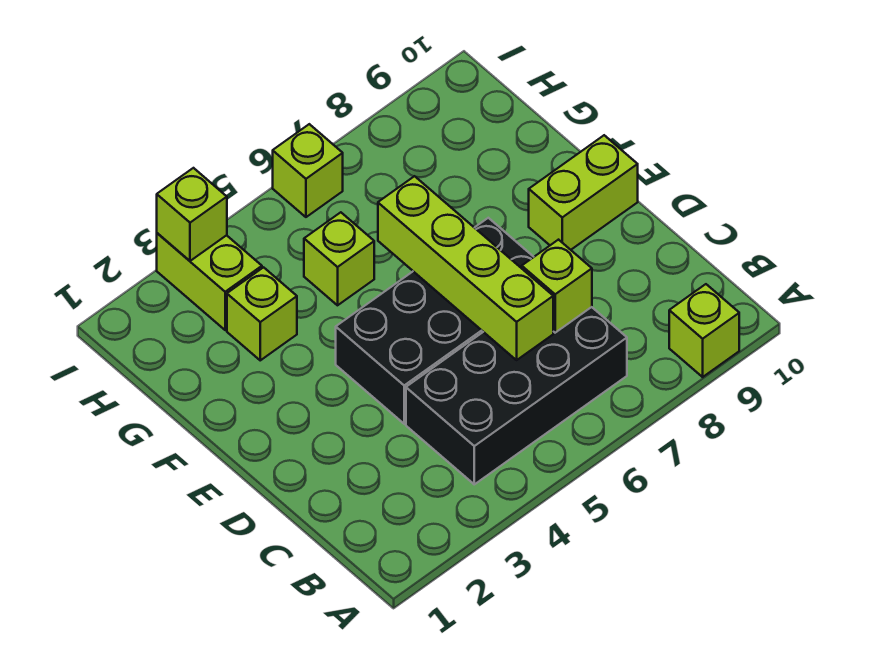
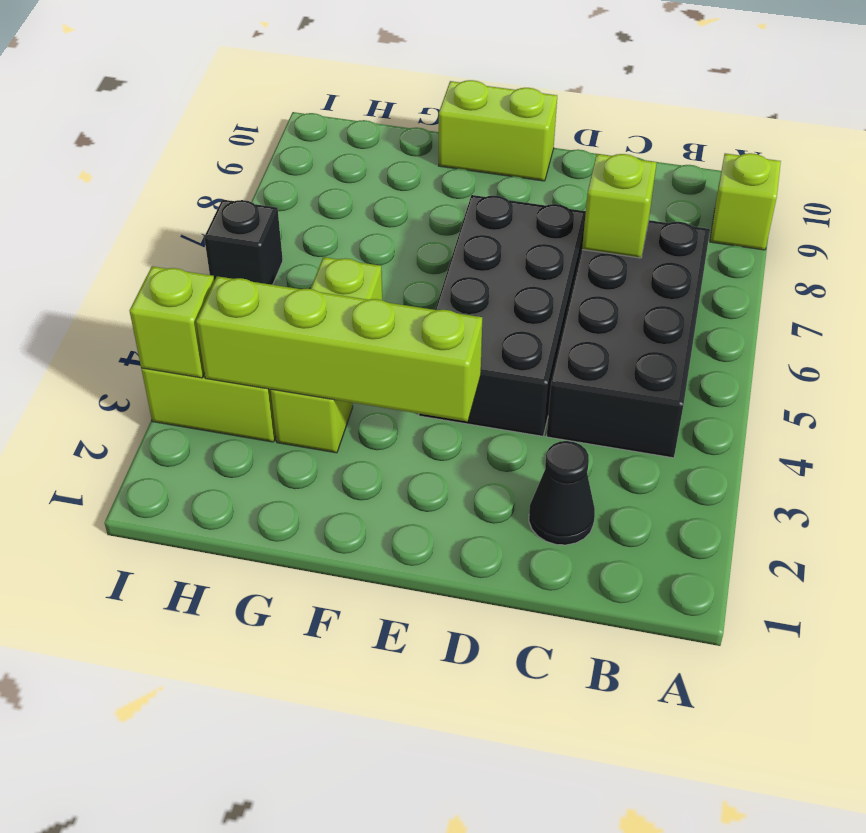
none -> black cone C2 level 1
lime brick C6:F6 level 2 -> lime brick E3:H3 level 2
lime brick E9:E10 level 1 -> lime brick E10:F10 level 1
lime brick I6 level 1 -> black brick I6 level 1

